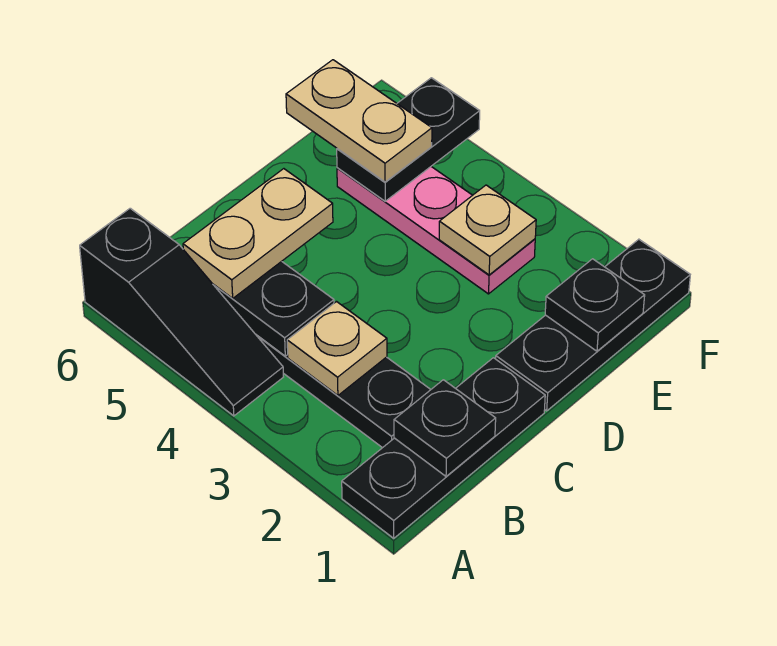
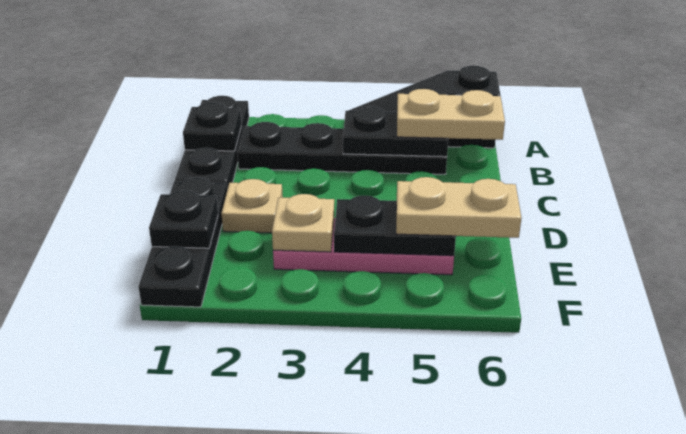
tan plate B3 level 2 -> tan plate D2 level 1
tan plate B5:C5 level 3 -> tan plate B5:B6 level 3
black plate E5:F5 level 2 -> black plate E4:E5 level 2

